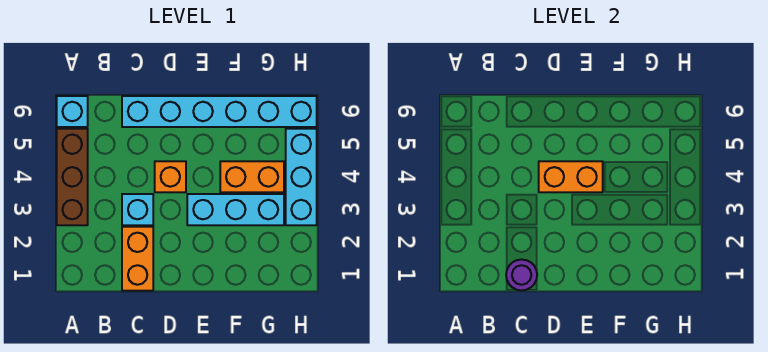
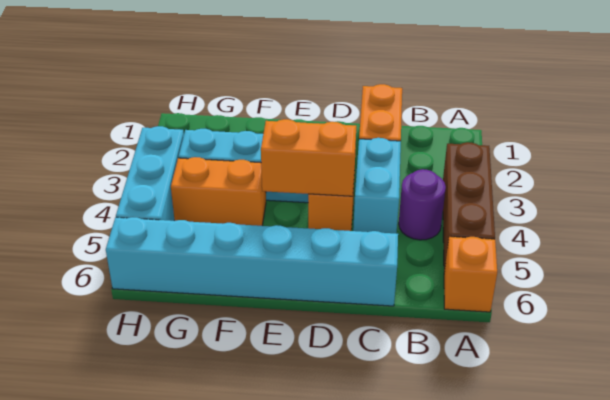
cyan brick A6 level 1 -> orange brick A6 level 1
purple round brick C1 level 2 -> purple round brick B4 level 1
cyan brick C3 level 1 -> cyan brick C3:C4 level 1

